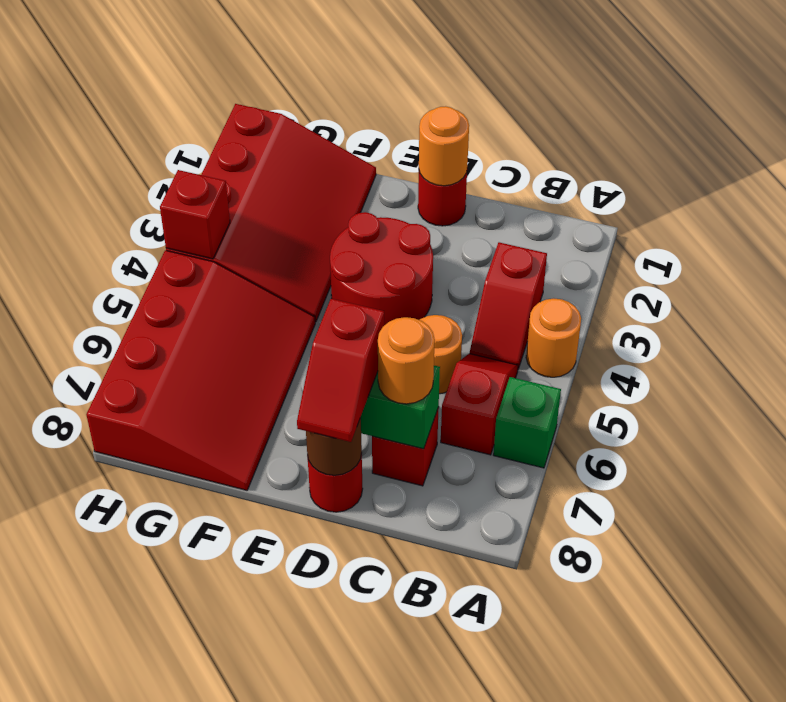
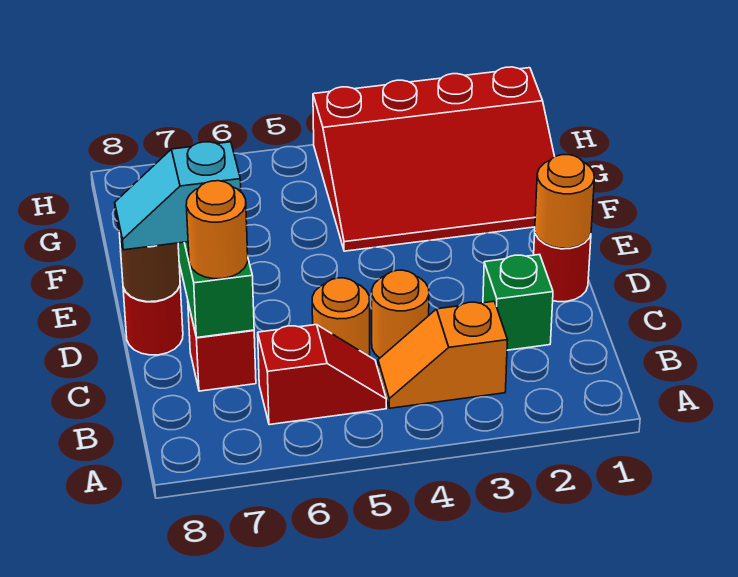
orange round brick A4 level 1 -> orange round brick C4 level 1
green brick A6 level 1 -> green brick C2 level 1
red slope B3:B4 level 1 top 3 -> orange slope B3:B4 level 1 top 3
red round brick D3:E4 level 1 -> none
red slope D7:D8 level 3 top 7 -> cyan slope D7:D8 level 3 top 7
red slope F5:H8 level 1 top H -> none
red brick H4 level 2 -> none

